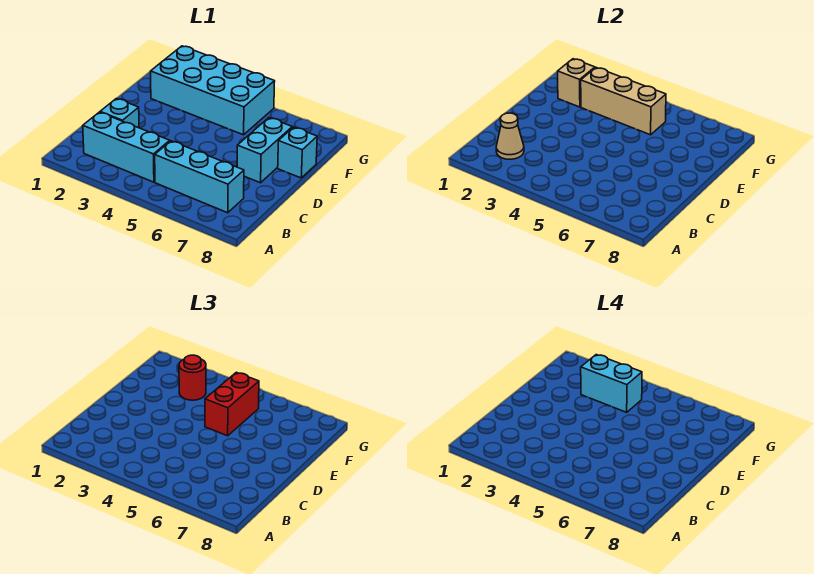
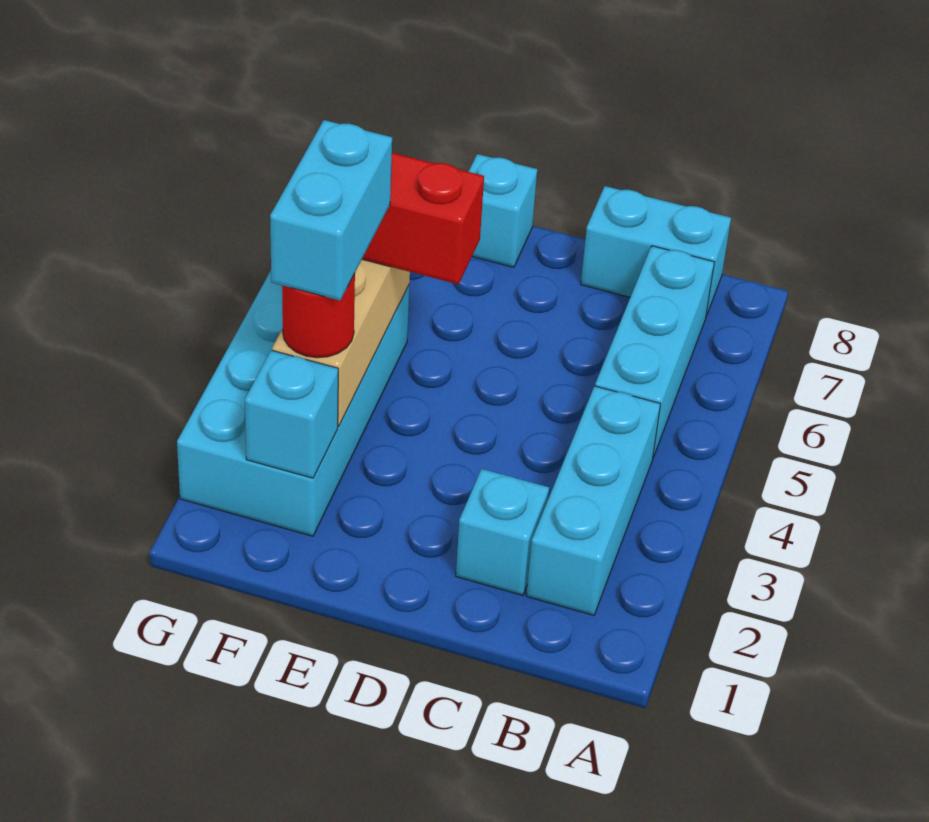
tan cone B2 level 2 -> none
cyan brick D7:E7 level 1 -> cyan brick B8:C8 level 1
tan brick F2 level 2 -> cyan brick F2 level 2

